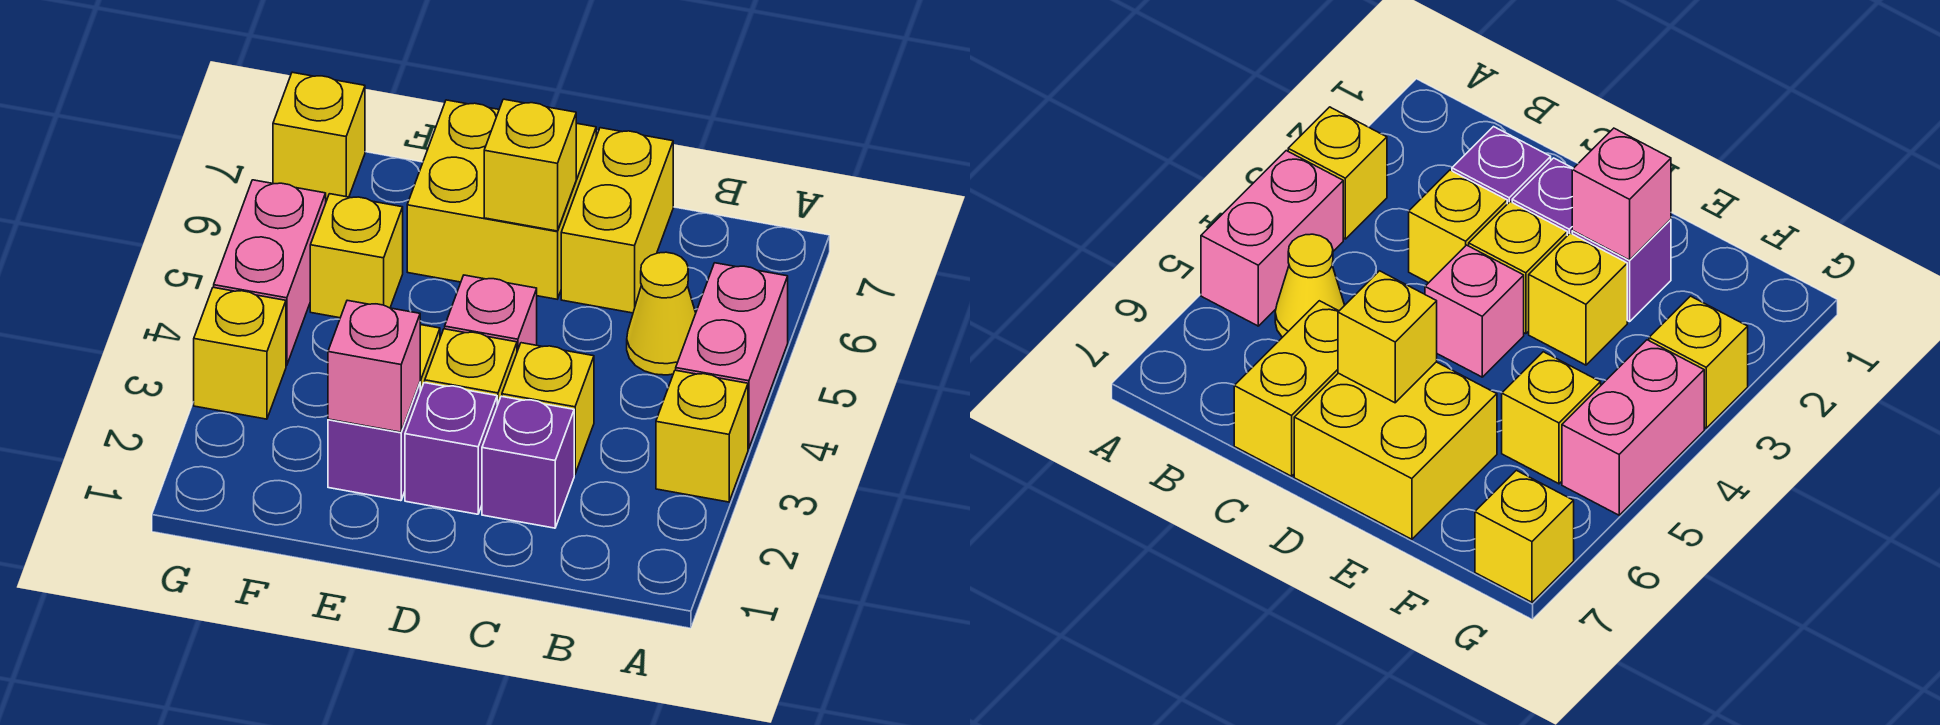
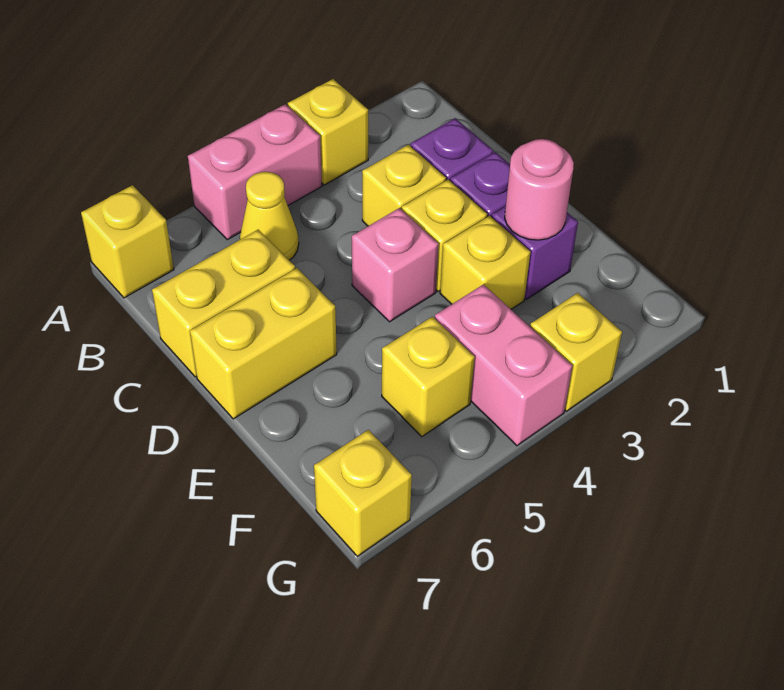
yellow brick D6:E7 level 1 -> yellow brick D6:D7 level 1
yellow brick D6 level 2 -> yellow brick A7 level 1
pink brick E2 level 2 -> pink round brick E2 level 2
pink brick G4:G5 level 1 -> pink brick F4:G4 level 1

